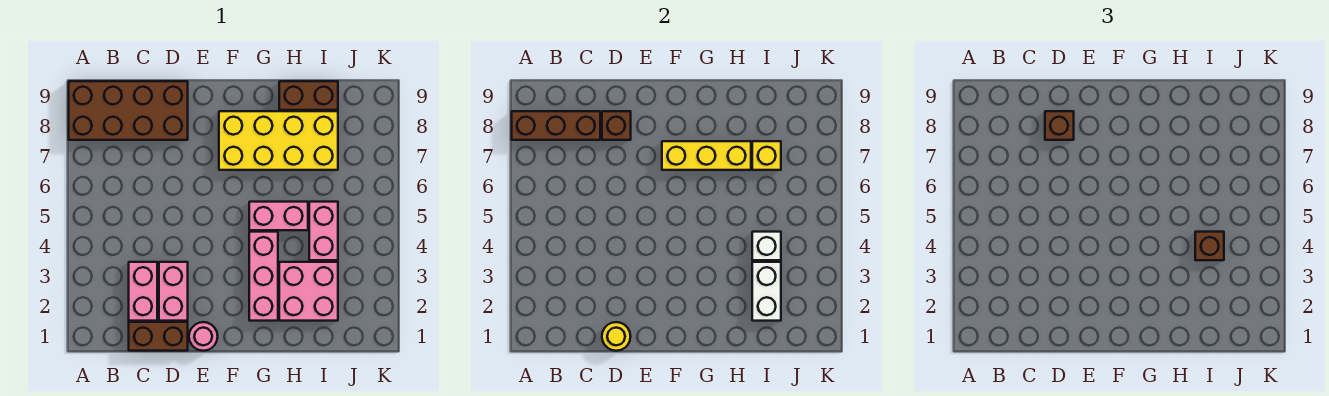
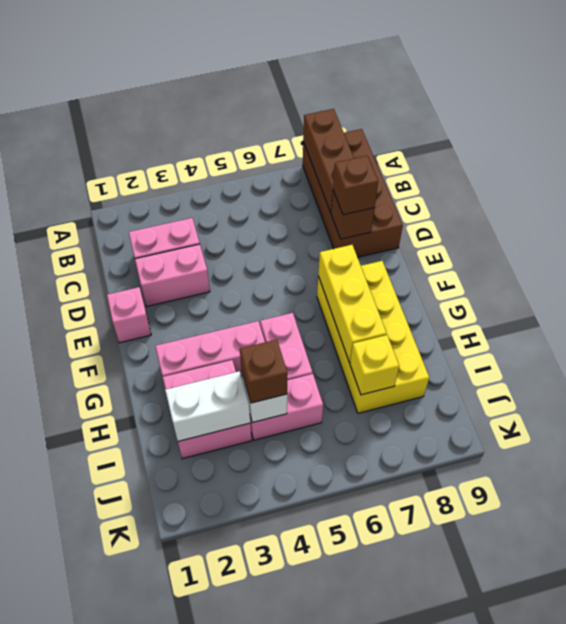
brown brick C1:D1 level 1 -> none
yellow round brick D1 level 2 -> none
pink round brick E1 level 1 -> pink brick E1 level 1
brown brick H9:I9 level 1 -> none

